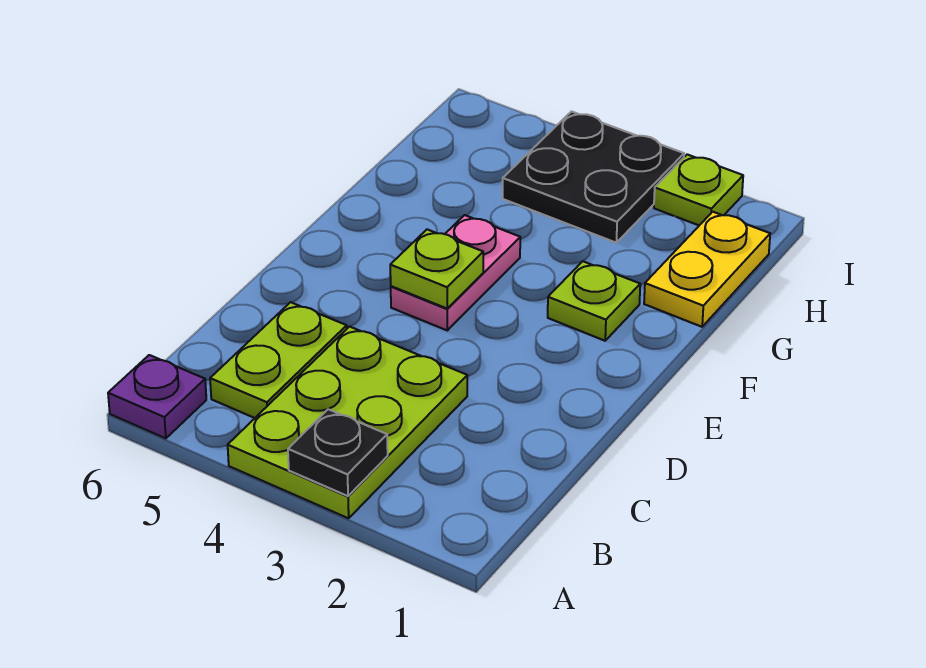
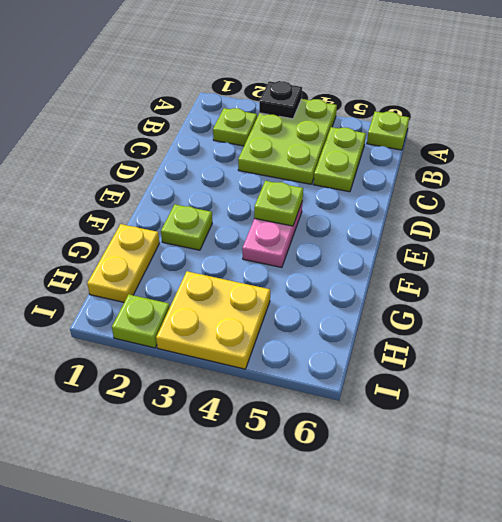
purple plate A6 level 1 -> lime plate A6 level 1
none -> lime plate B2 level 1
black plate H3:I4 level 1 -> yellow plate H3:I4 level 1

